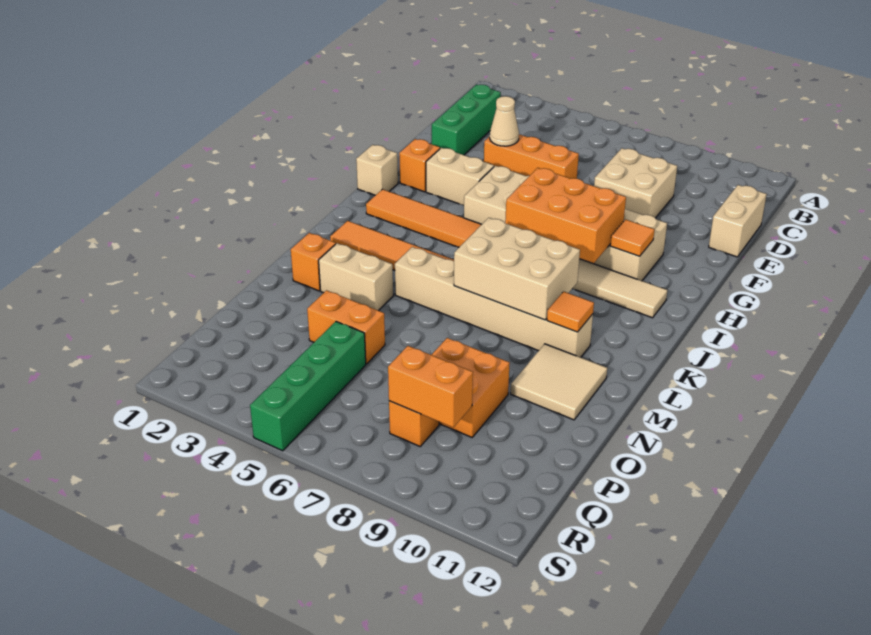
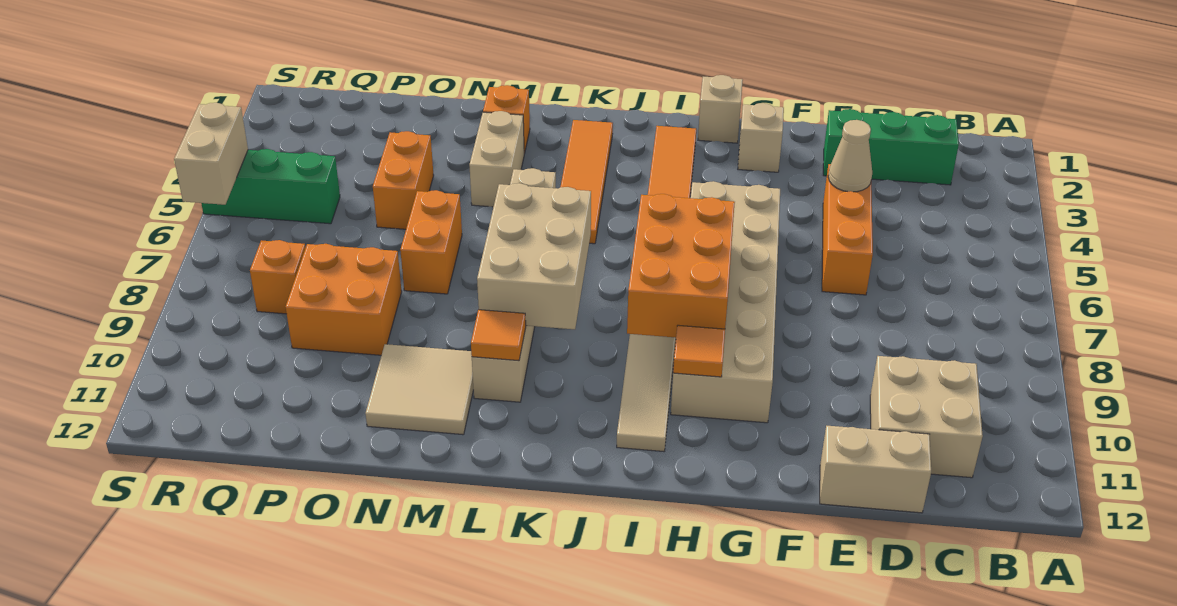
tan brick D8:E9 level 1 -> tan brick C10:D11 level 1
orange brick G2 level 1 -> tan brick G2 level 1
tan brick G3:G4 level 1 -> tan brick S5:S6 level 2
green brick P5:S5 level 1 -> green brick Q5:S5 level 1
orange brick Q8:Q9 level 2 -> orange brick N6:N7 level 1

